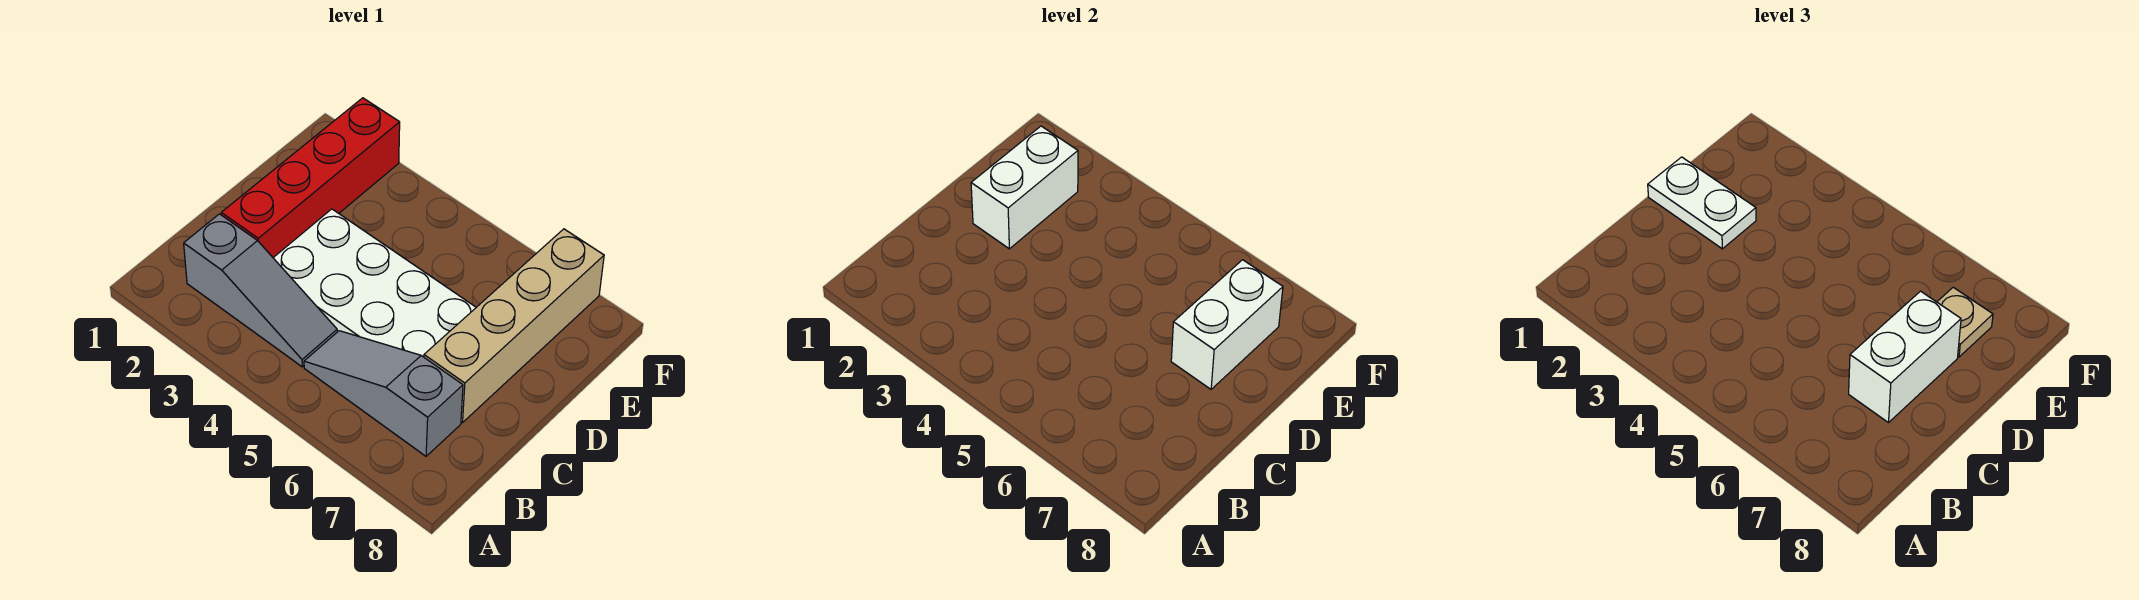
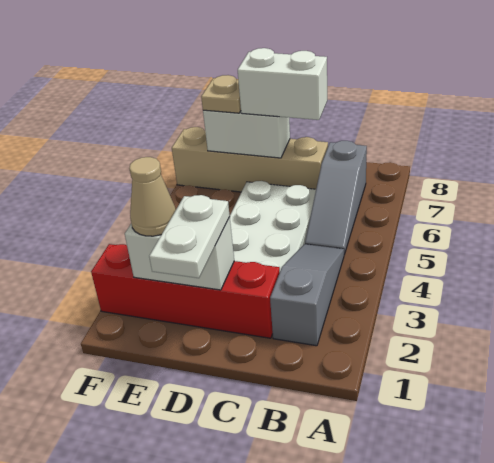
none -> tan cone E2 level 3

